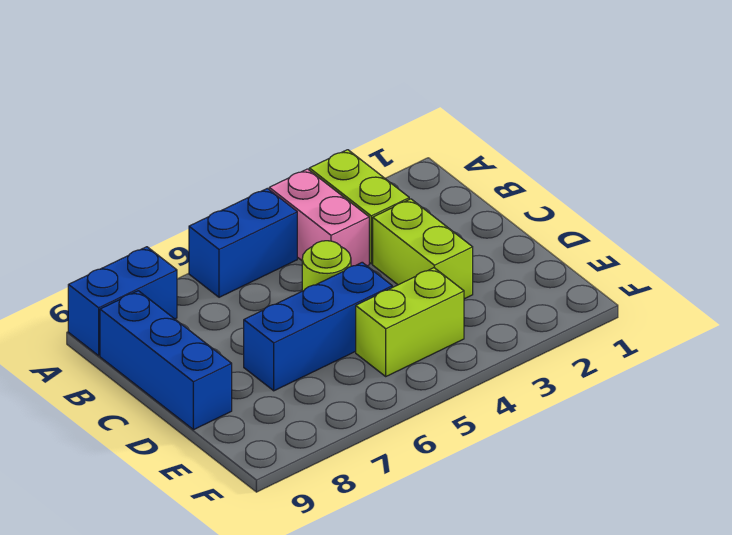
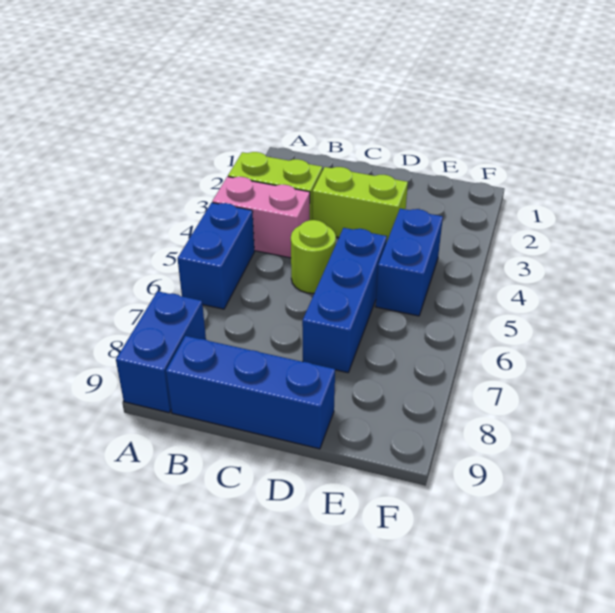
lime brick E4:E5 level 1 -> blue brick E4:E5 level 1

